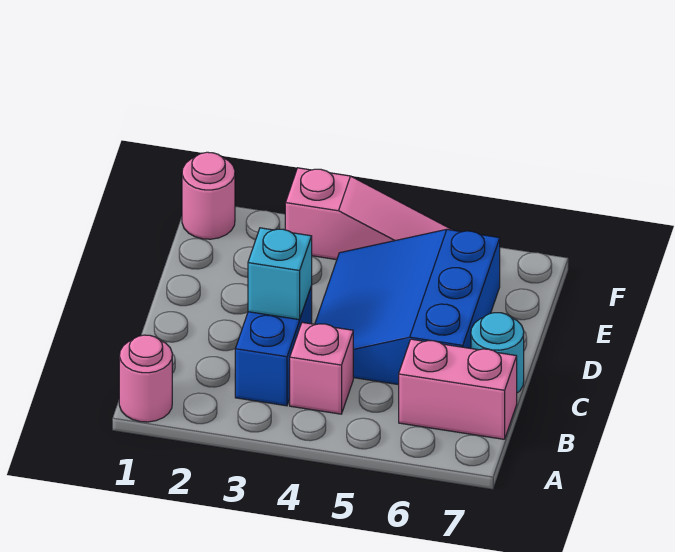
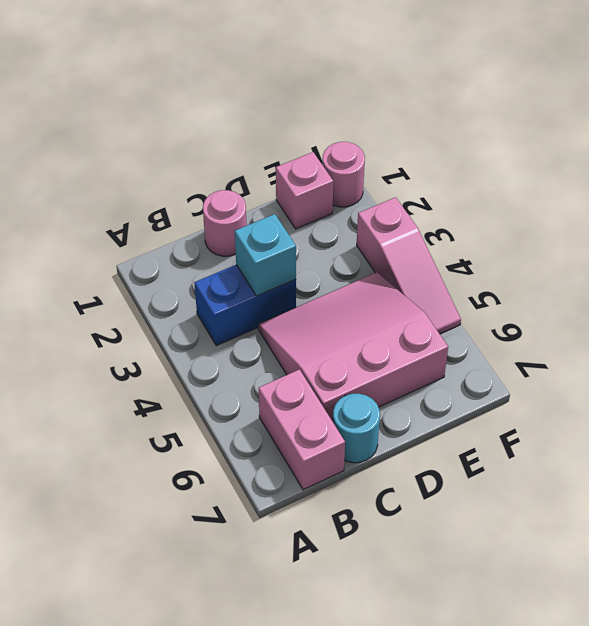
pink round brick A1 level 1 -> pink round brick C1 level 1
pink brick B4 level 1 -> pink brick E1 level 1
blue slope C4:E6 level 1 top 6 -> pink slope C4:E6 level 1 top 6

